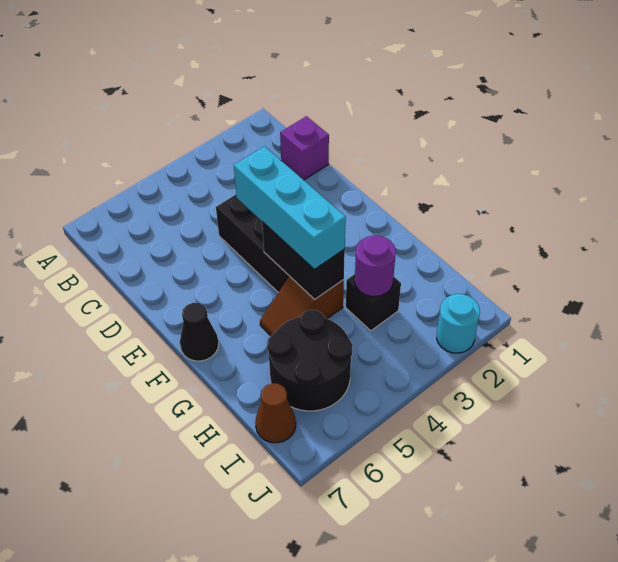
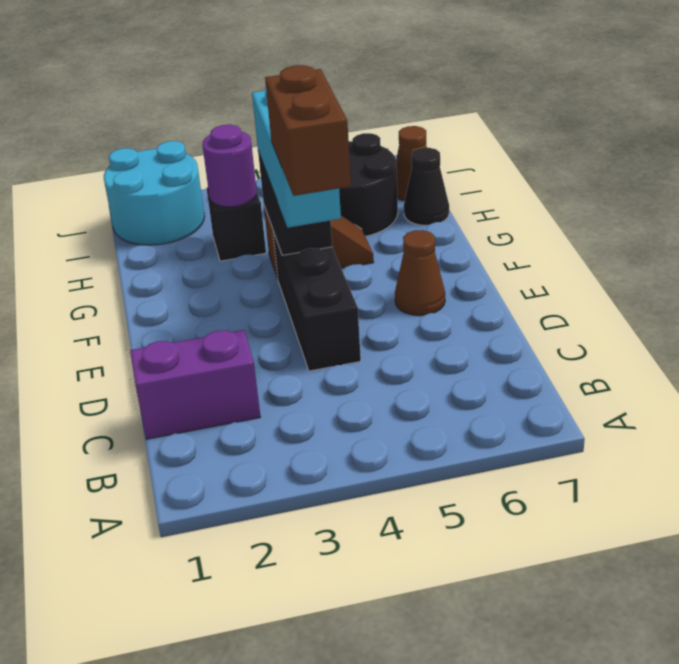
purple brick C1 level 1 -> purple brick C1:C2 level 1
none -> brown brick D4:E4 level 4
none -> brown cone E6 level 1
black cone F7 level 1 -> black cone H7 level 1
cyan round brick J2 level 1 -> cyan round brick I1:J2 level 1

